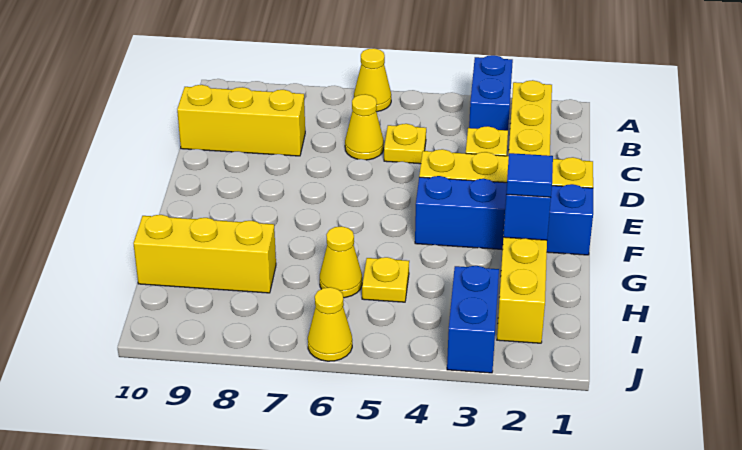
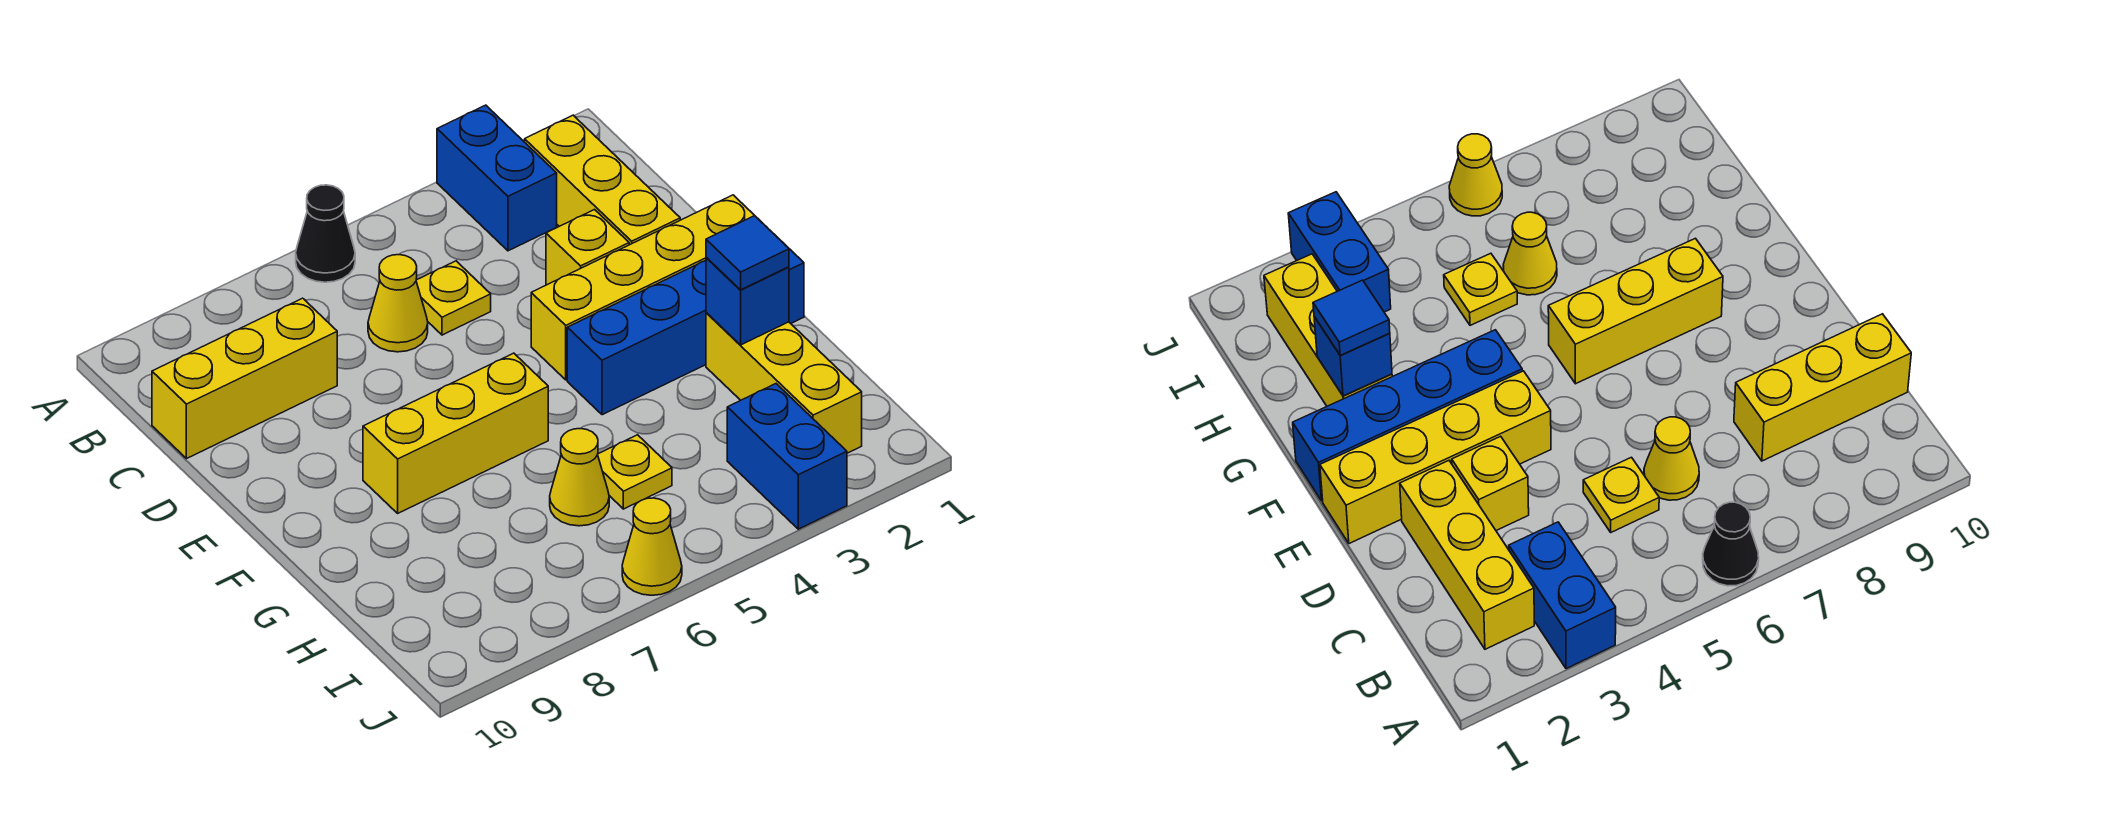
yellow cone A6 level 1 -> black cone A6 level 1
yellow brick H8:H10 level 1 -> yellow brick F6:F8 level 1

